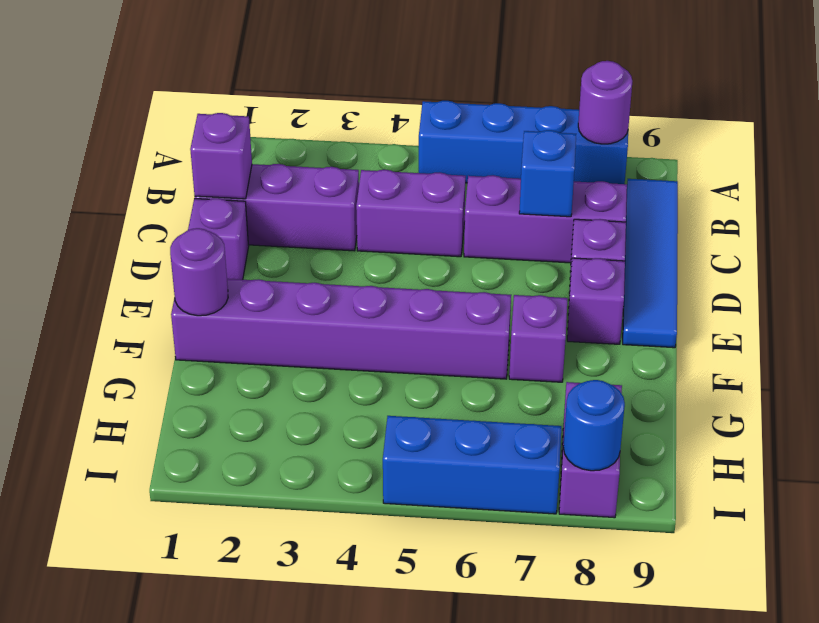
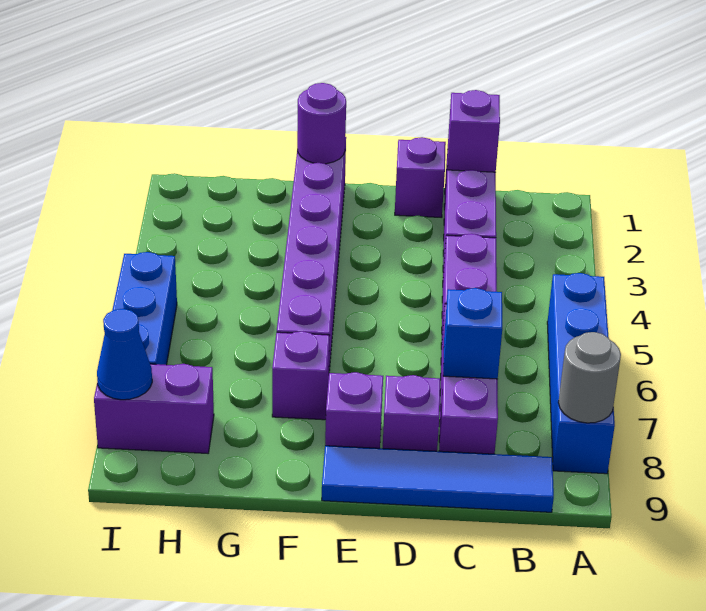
purple round brick A8 level 2 -> grey round brick A8 level 2
blue round brick I8 level 2 -> blue cone I8 level 2

